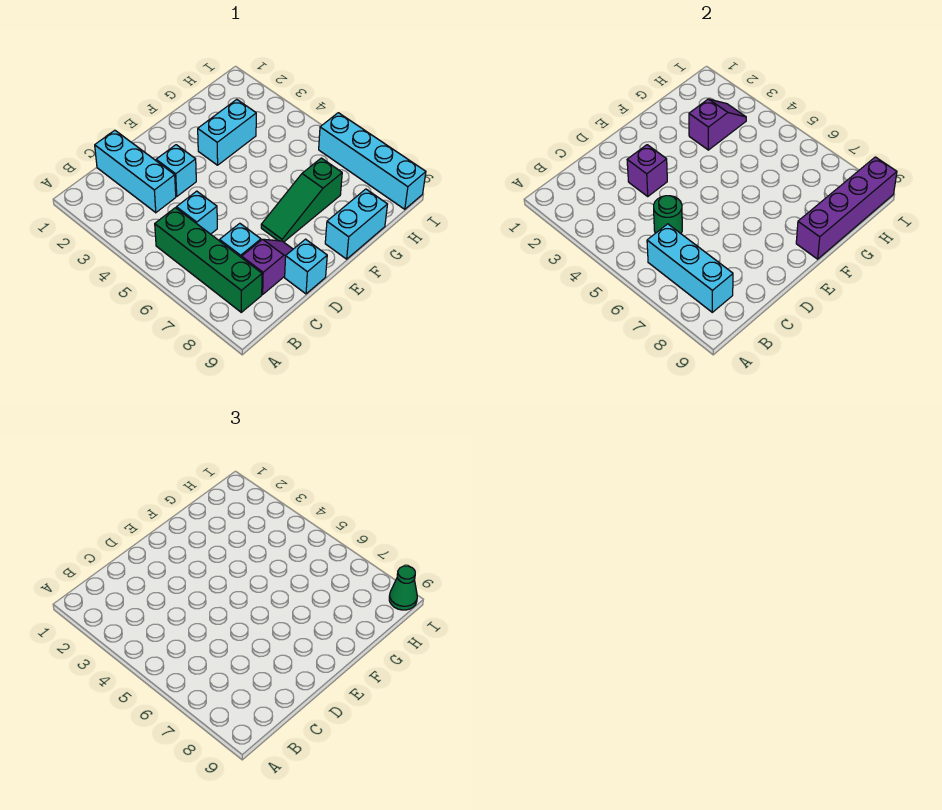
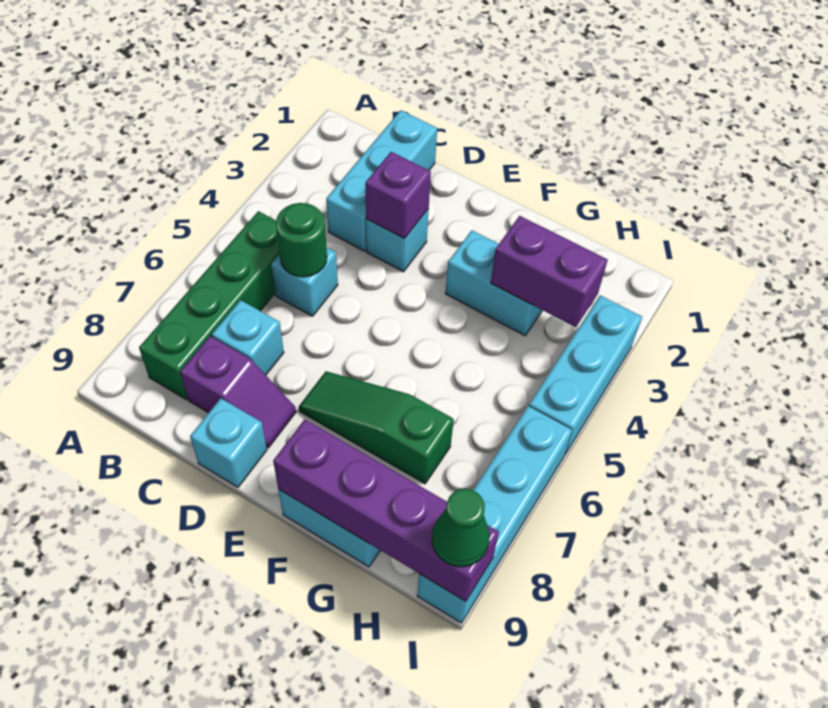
cyan brick B6:B8 level 2 -> cyan brick I3:I5 level 1
purple slope G3:H3 level 2 top G -> purple brick G3:H3 level 2

